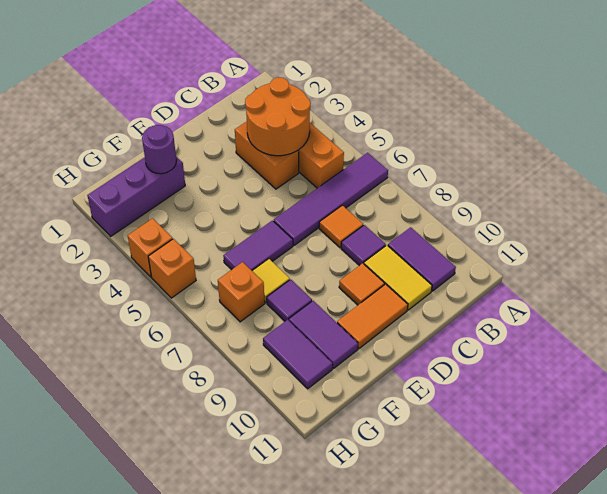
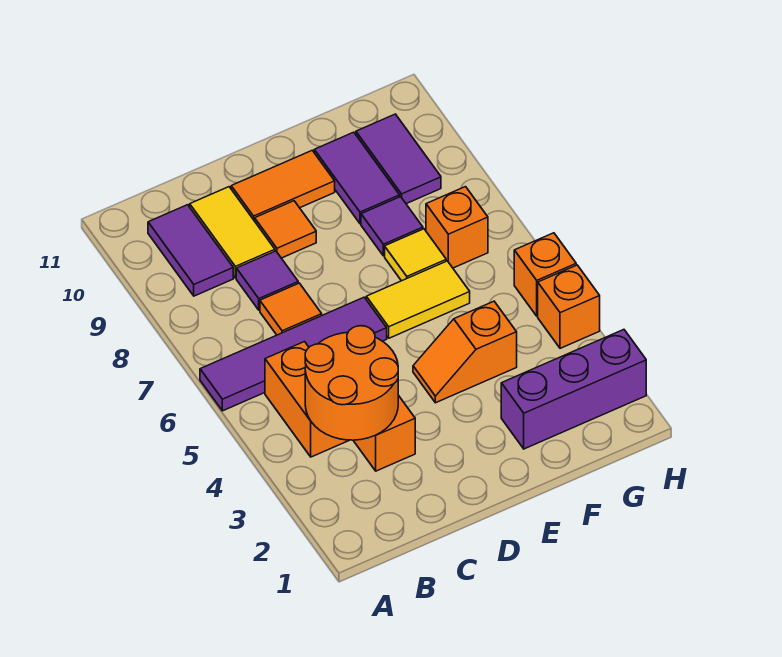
none -> orange slope E4:F4 level 1 top F
purple tile E6:F6 level 1 -> yellow tile E6:F6 level 1
purple round brick F2 level 2 -> none

